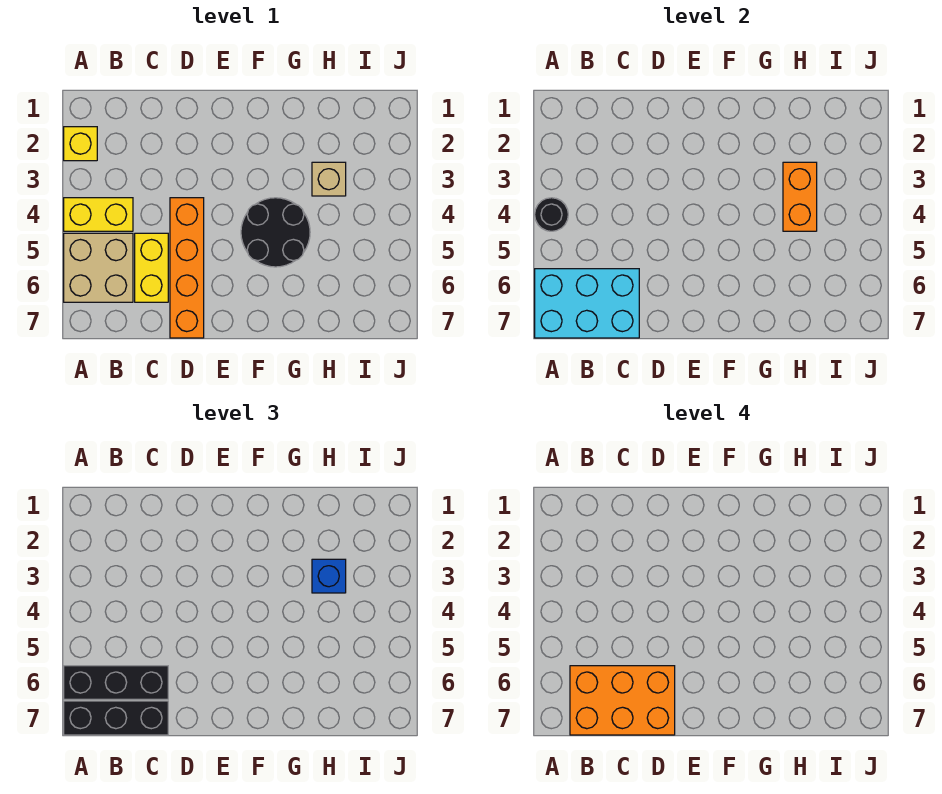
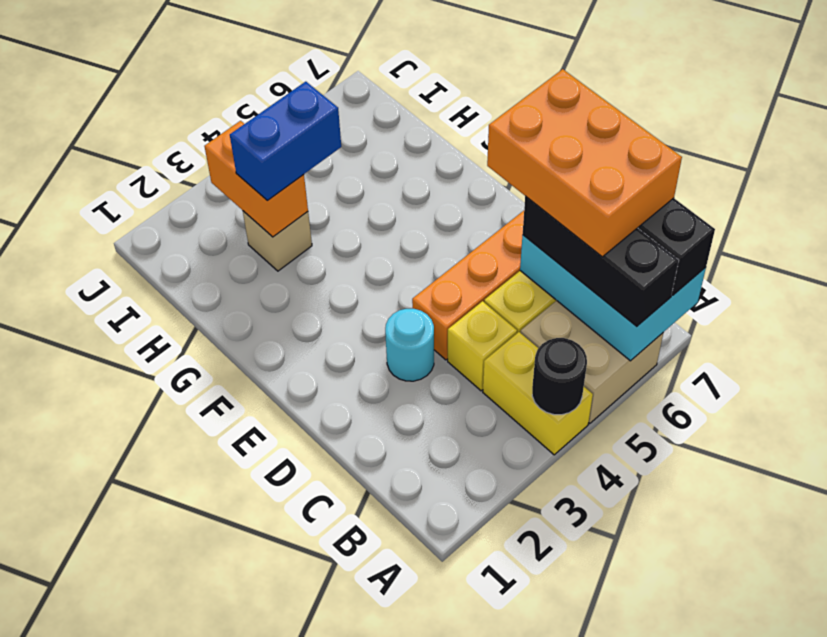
yellow brick A2 level 1 -> yellow brick C4 level 1
none -> cyan round brick D3 level 1
black round brick F4:G5 level 1 -> none
orange brick H3:H4 level 2 -> orange brick H3:I3 level 2
blue brick H3 level 3 -> blue brick H3:H4 level 3

